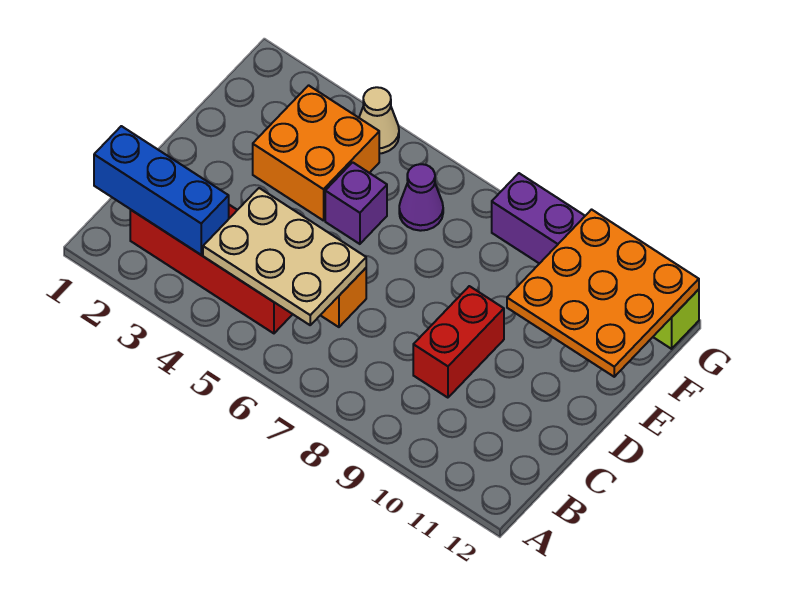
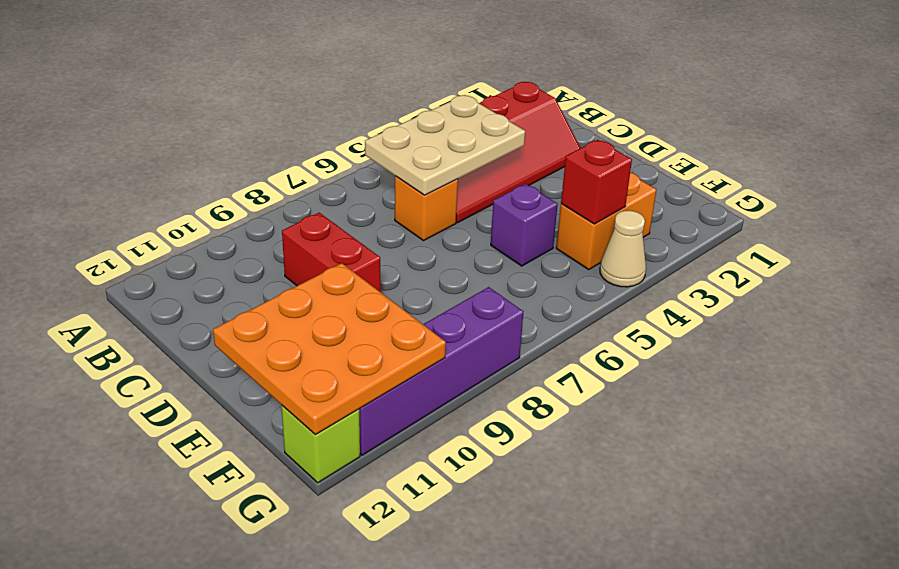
blue brick B1:B3 level 2 -> none
orange brick E3:F4 level 1 -> orange brick F3:F4 level 1
none -> red brick F4 level 2
purple cone F6 level 1 -> none

